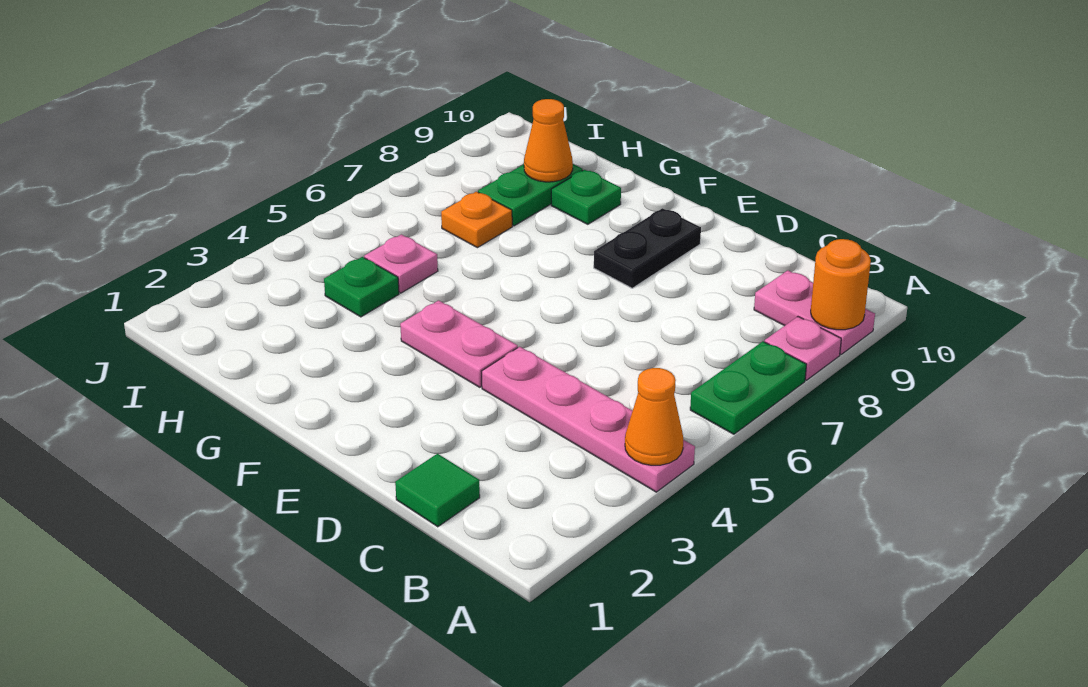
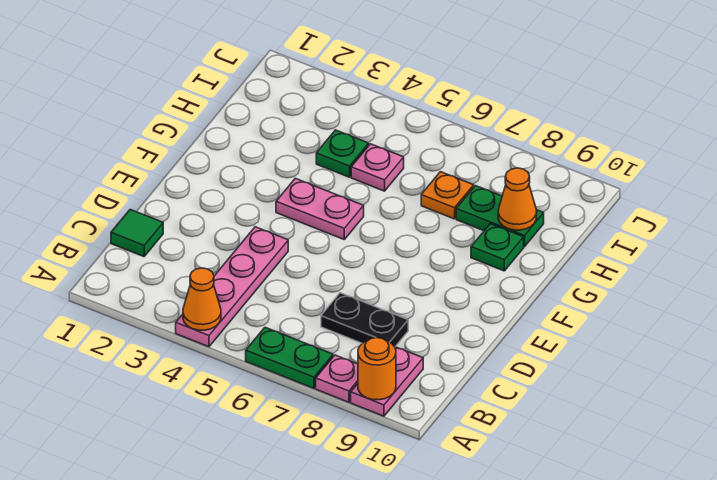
pink plate E4:F4 level 1 -> pink plate F4:F5 level 1
black plate E8:E9 level 1 -> black plate C7:C8 level 1

